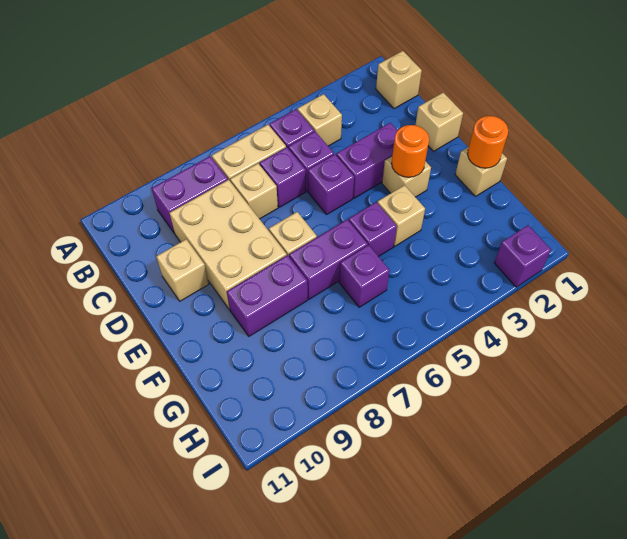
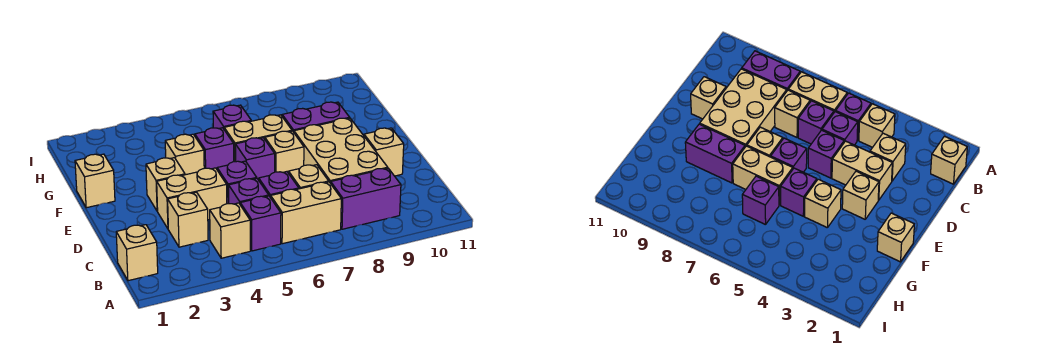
tan brick D1 level 1 -> tan brick C3 level 1
purple brick D3:D4 level 1 -> tan brick D3:D4 level 1
orange round brick E3 level 2 -> none
orange round brick F1 level 2 -> none
purple brick F6:F7 level 1 -> tan brick F6:F7 level 1
purple brick I2 level 1 -> purple brick E6 level 1

